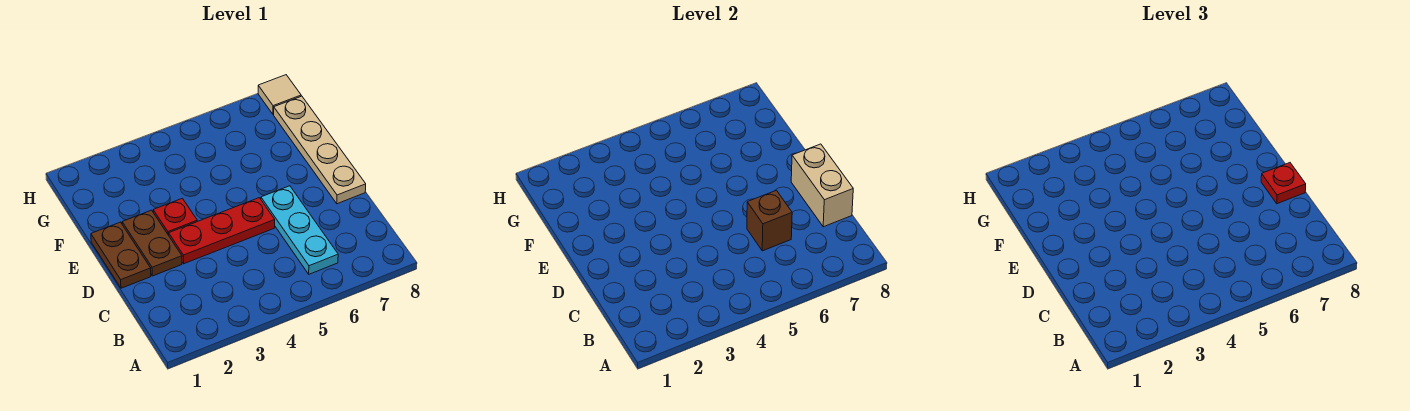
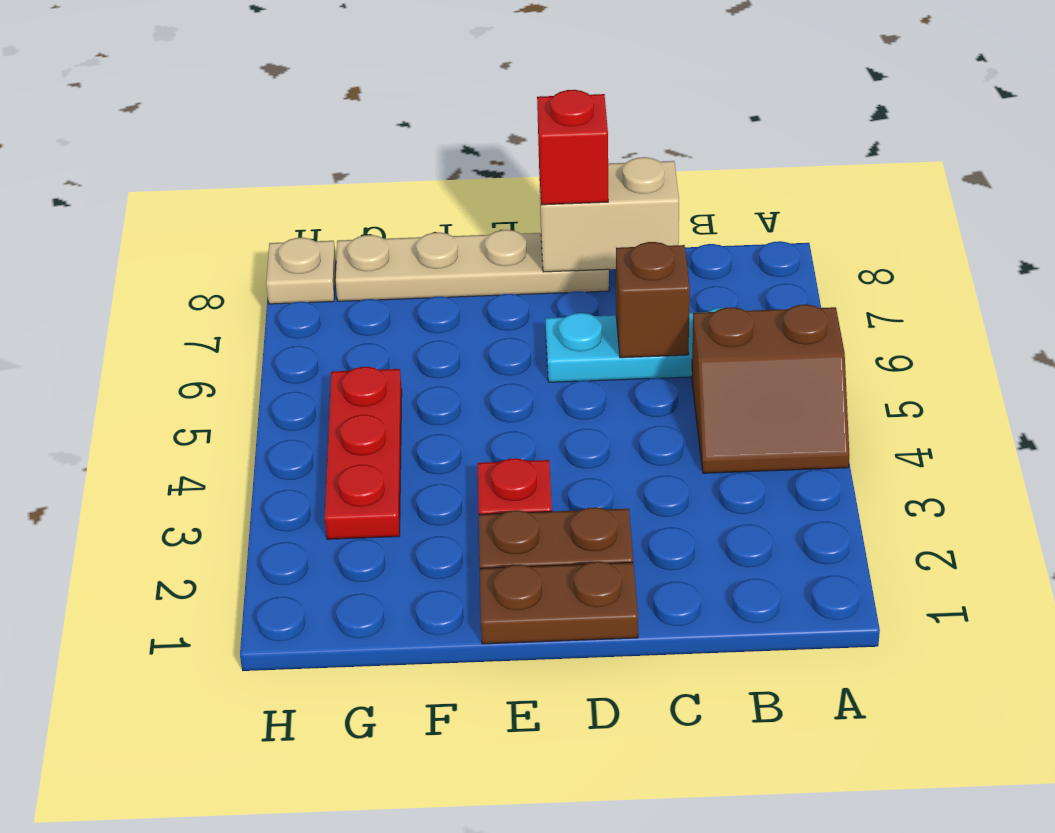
none -> brown slope A4:B5 level 1 top 5
red plate D3:D5 level 1 -> red plate G3:G5 level 1
red plate D8 level 3 -> red brick D8 level 3
tan tile H8 level 1 -> tan plate H8 level 1

